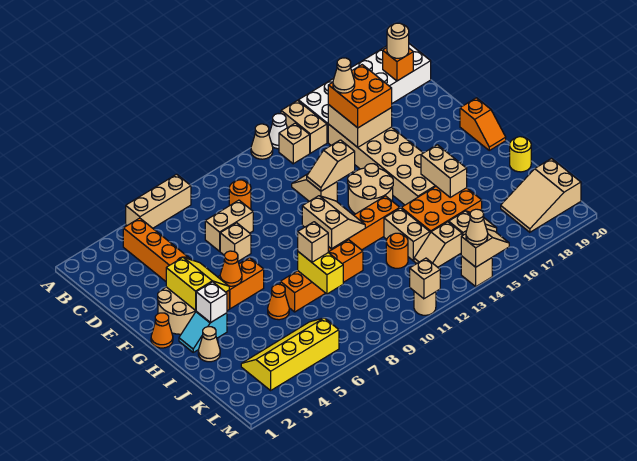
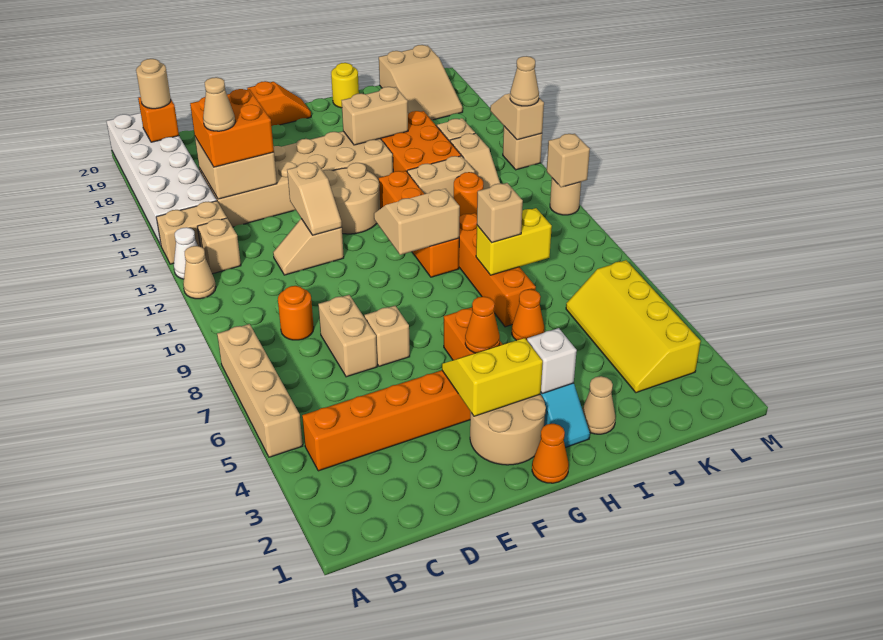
tan brick A5:A7 level 1 -> tan brick A5:A8 level 1

